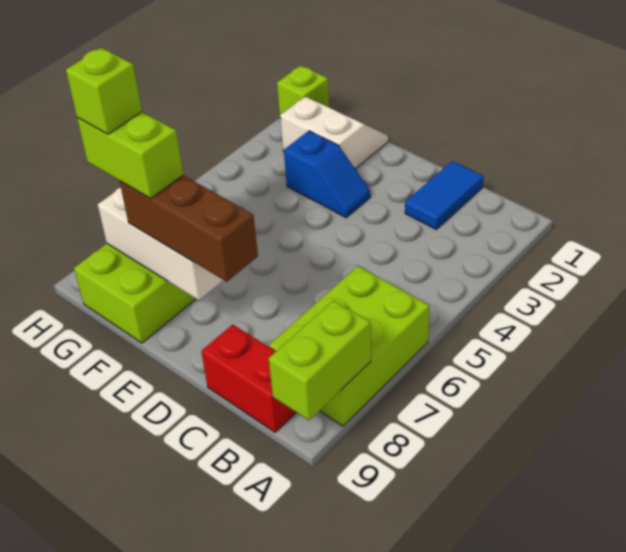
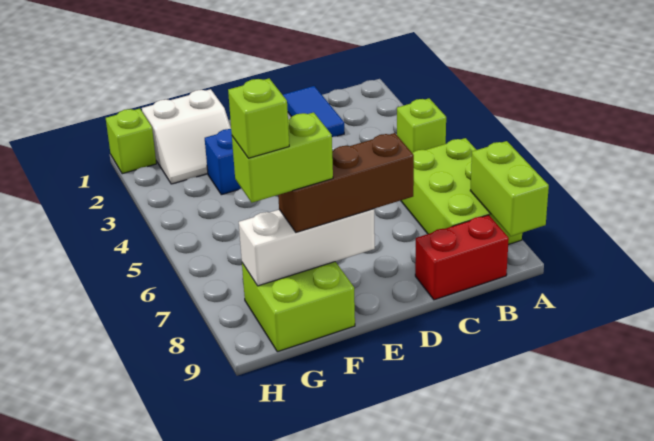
none -> lime brick A4 level 1
white slope F1:G2 level 1 top 2 -> white slope F1:G2 level 1 top 1

